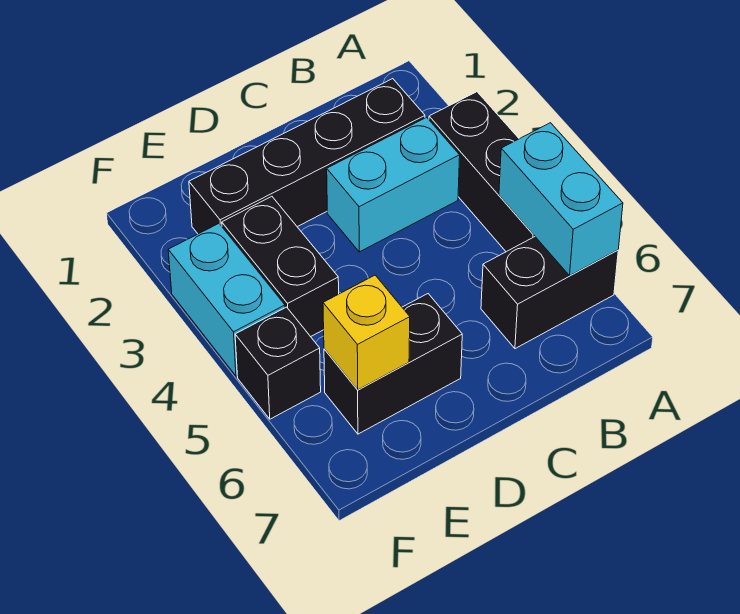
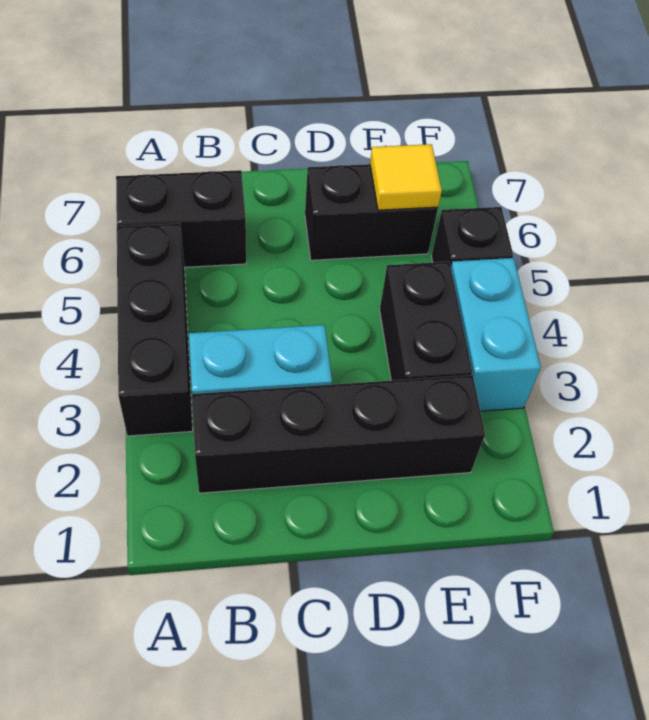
cyan brick A5:A6 level 2 -> none
yellow brick E6 level 2 -> yellow tile E6 level 2

